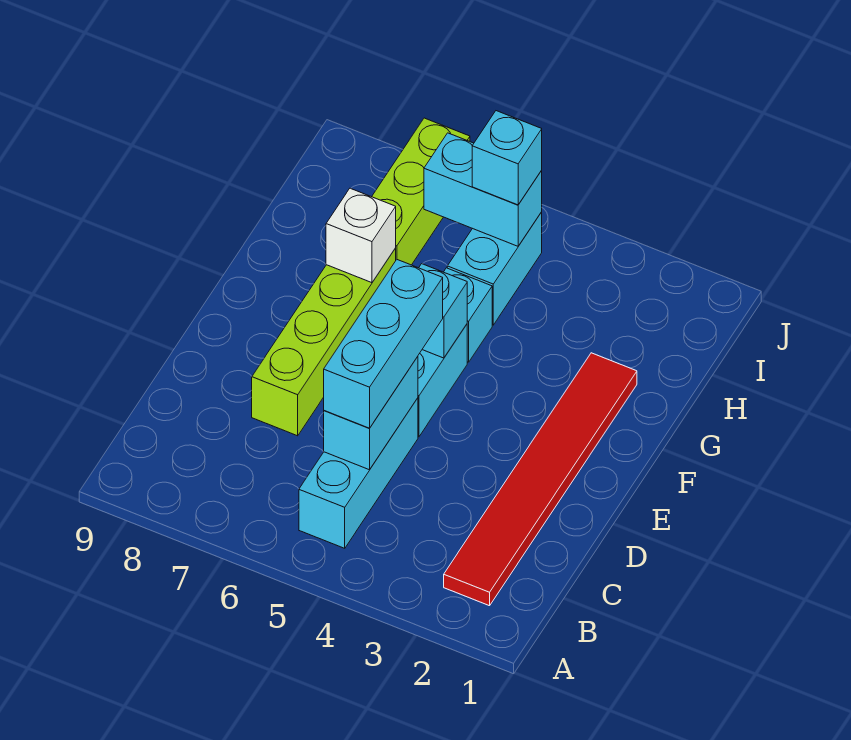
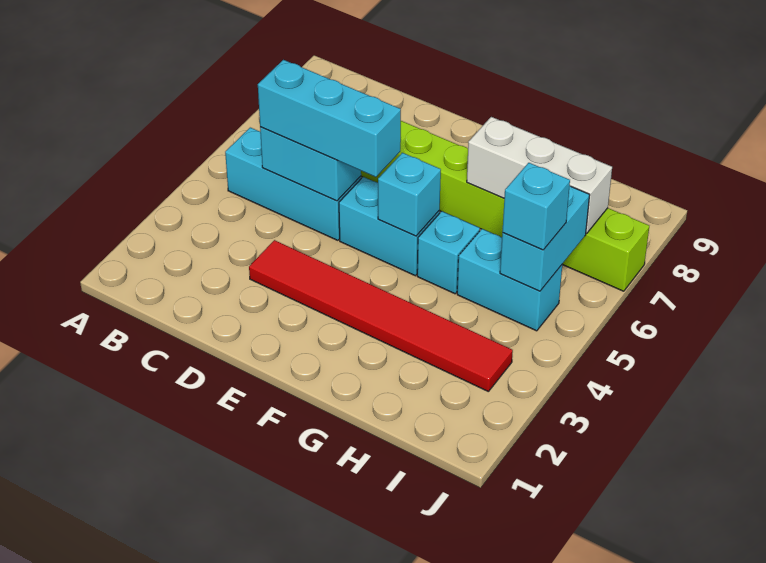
red tile B2:G2 level 1 -> red tile D3:I3 level 1
white brick G7 level 2 -> white brick G7:I7 level 2

